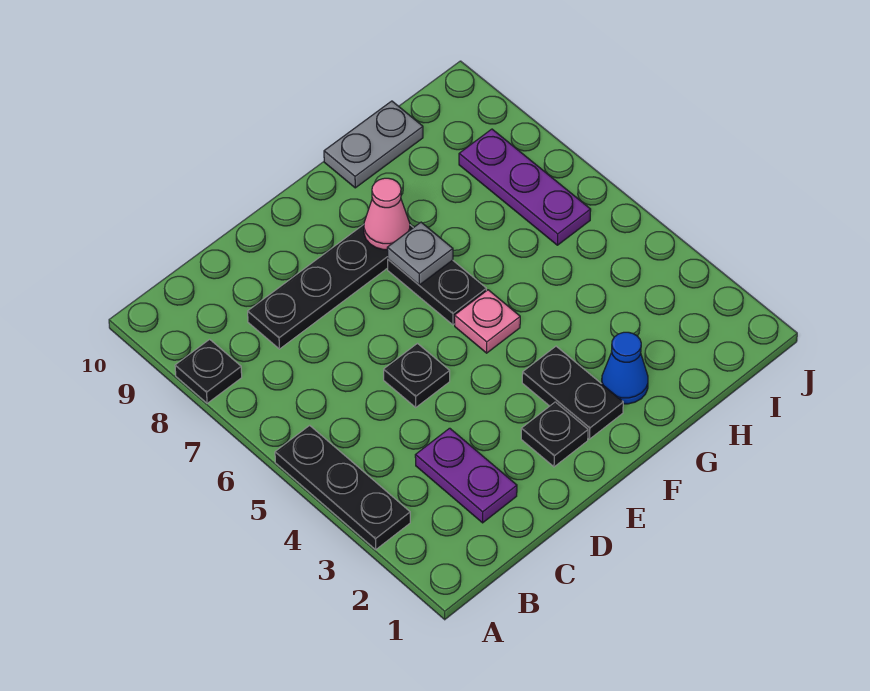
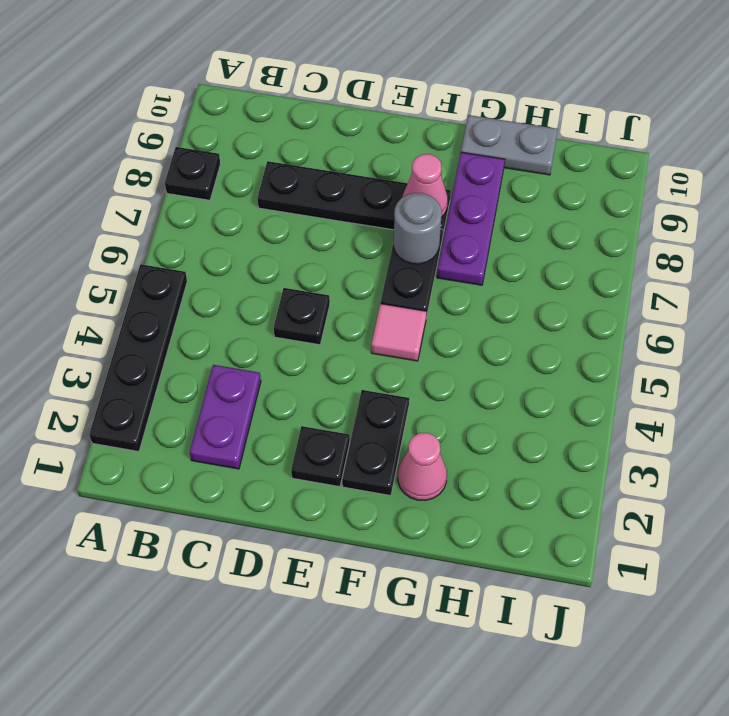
black plate A3:A5 level 1 -> black plate A2:A5 level 1
pink plate F5 level 1 -> pink tile F5 level 1
grey plate F7 level 2 -> grey round brick F7 level 2
blue cone G2 level 1 -> pink cone G2 level 1
purple plate I6:I8 level 1 -> purple plate G7:G9 level 1

